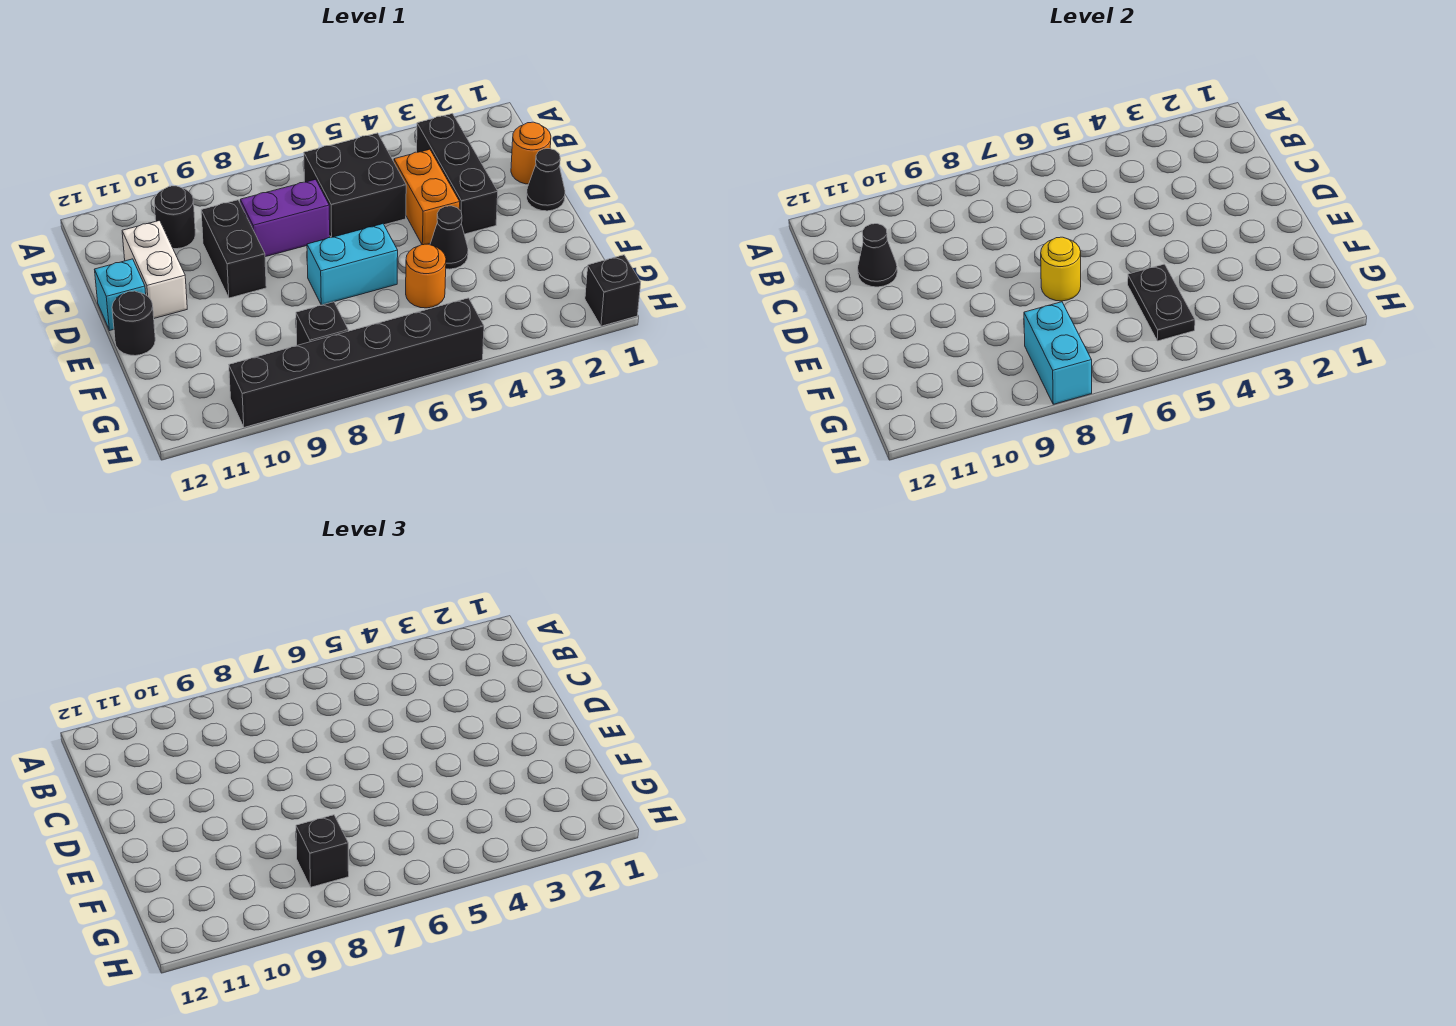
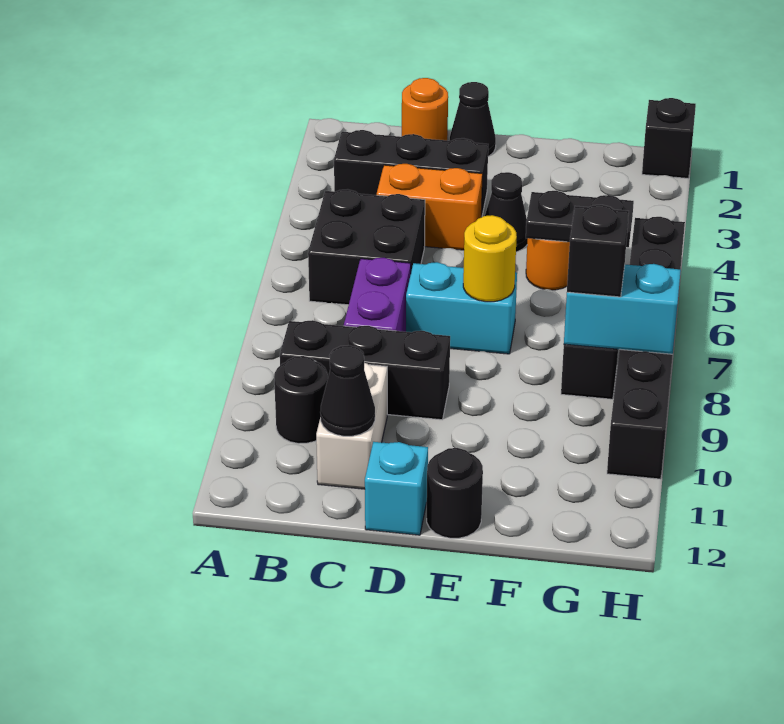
black brick C9:D9 level 1 -> black brick B9:D9 level 1
white brick C11:D11 level 1 -> white brick C10:C11 level 1
cyan brick E6:E7 level 1 -> cyan brick D7:E7 level 1

